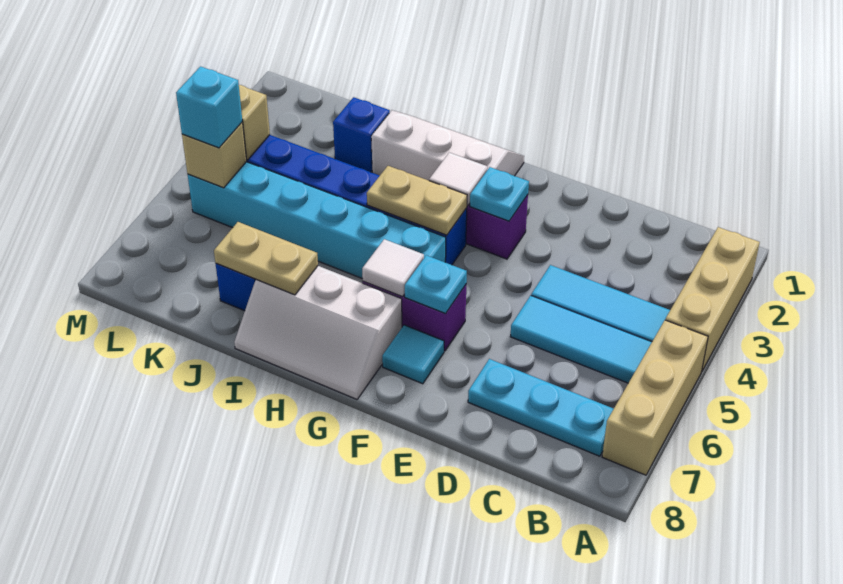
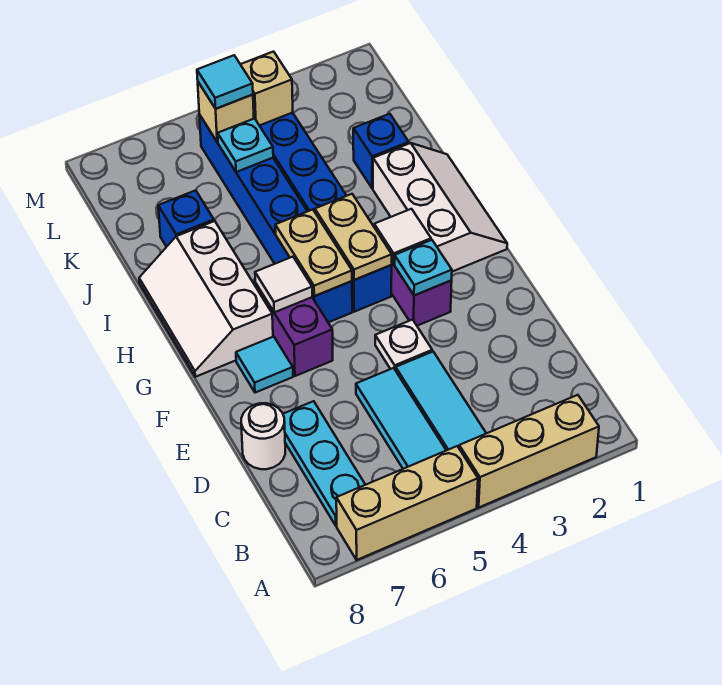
none -> white round brick D8 level 1
none -> white plate E4 level 1
cyan plate F6 level 2 -> cyan plate K5 level 2
cyan brick G5:L5 level 1 -> blue brick G5:L5 level 1
tan plate I7:J7 level 2 -> tan plate G5:H5 level 2
cyan brick L5 level 3 -> cyan tile L5 level 3

